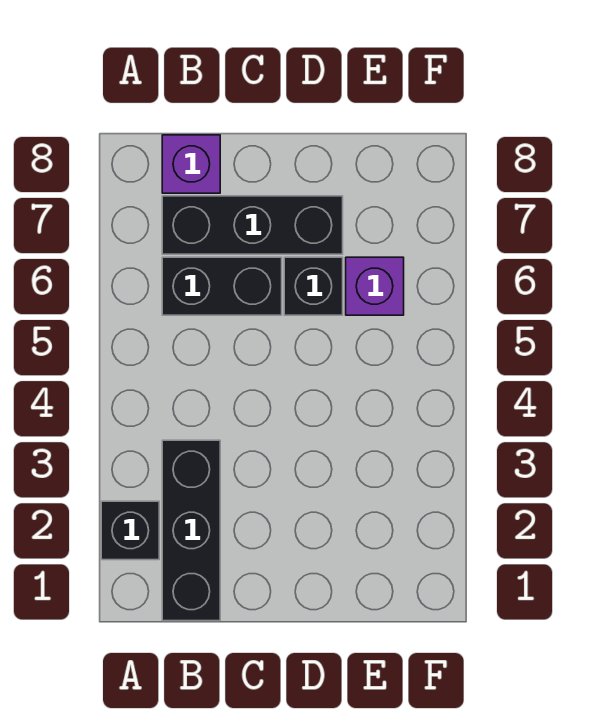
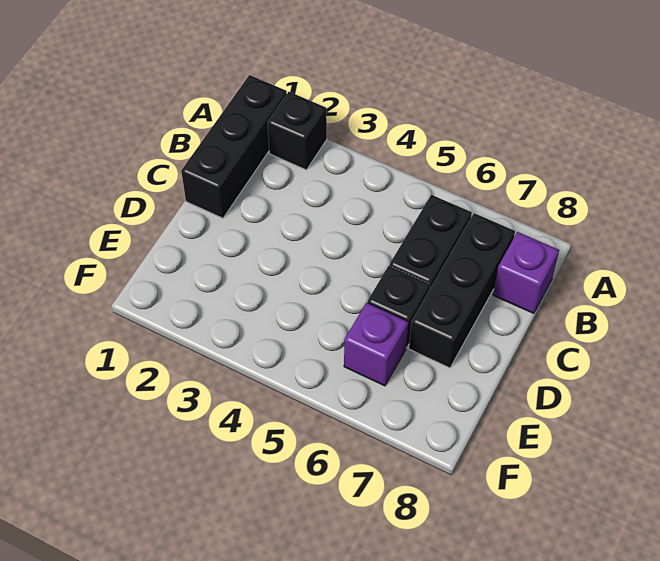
black brick B1:B3 level 1 -> black brick A1:C1 level 1

